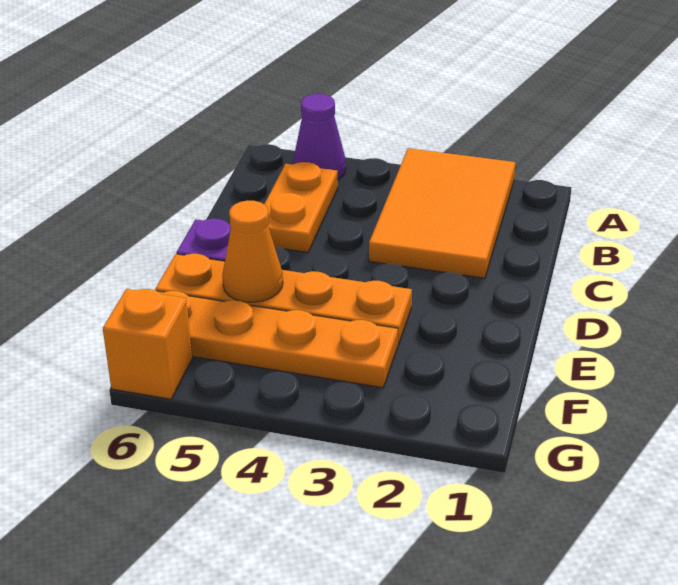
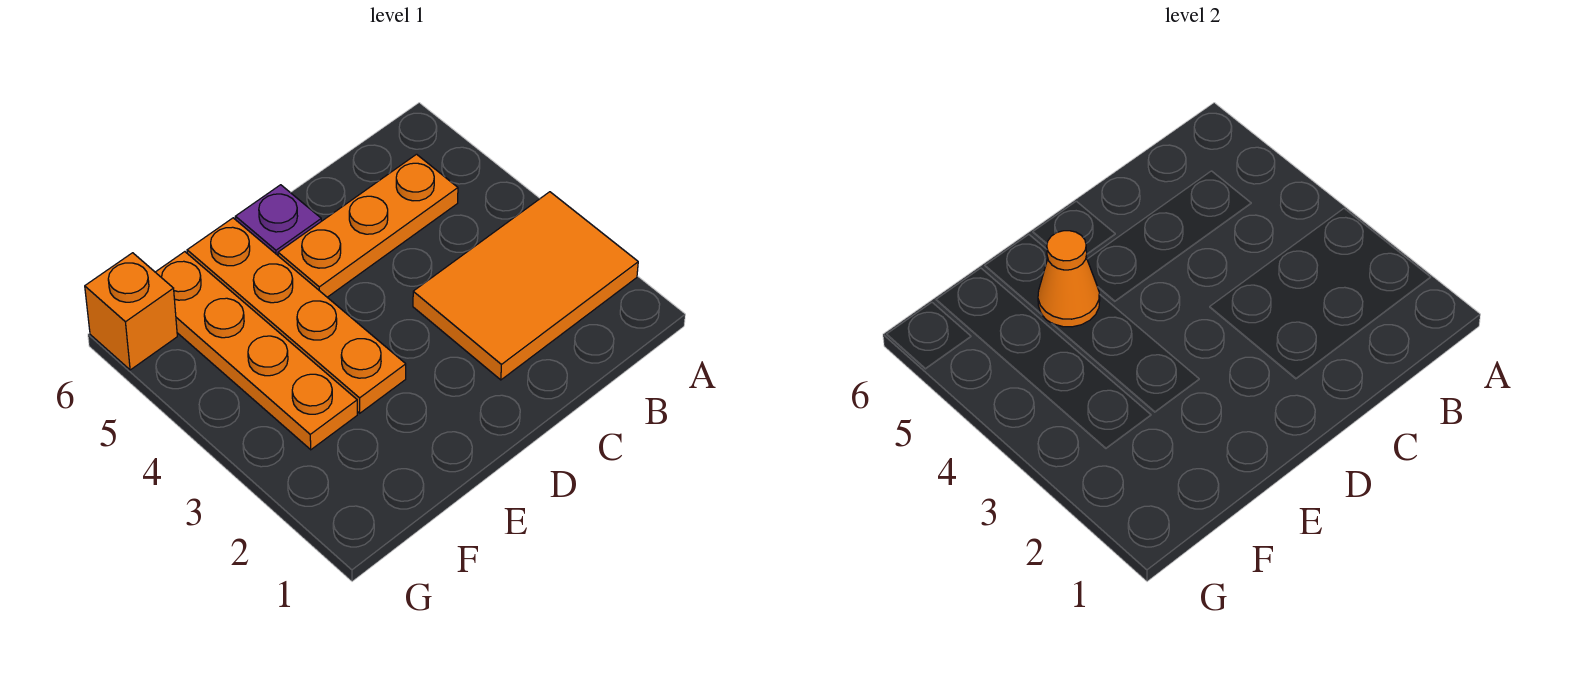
purple cone A5 level 1 -> none
orange plate B5:C5 level 1 -> orange plate B5:D5 level 1

